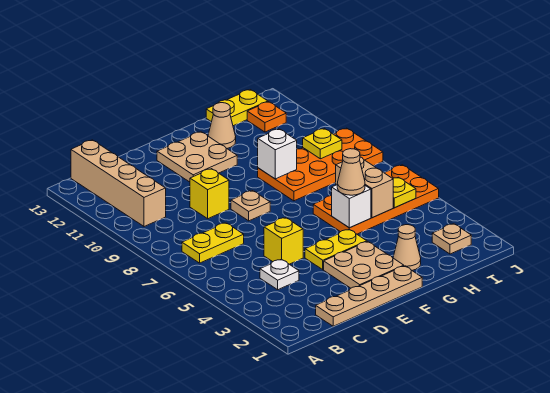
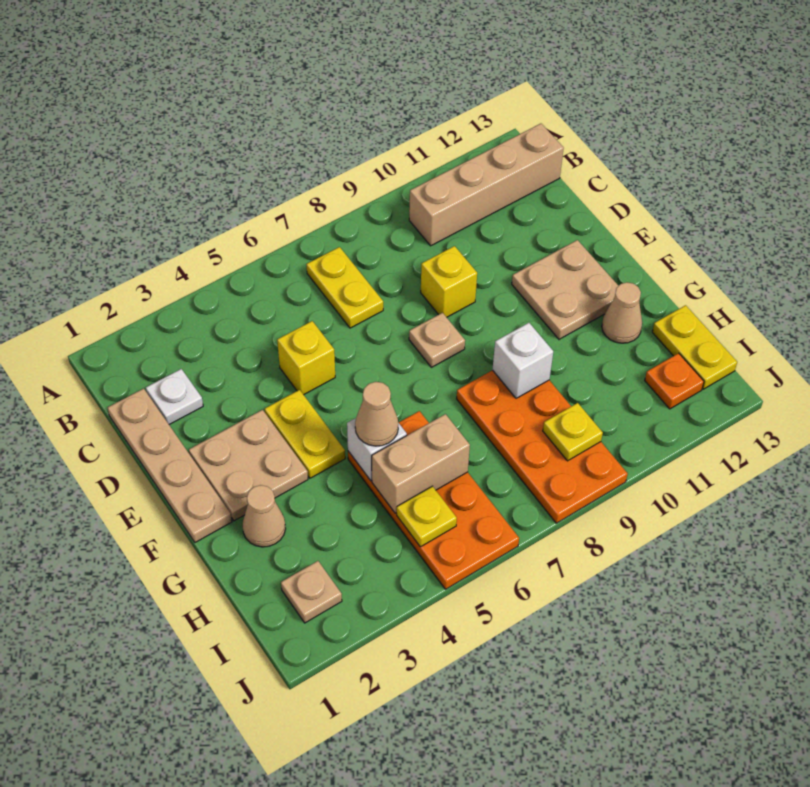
white plate C4 level 1 -> white plate C2 level 1

